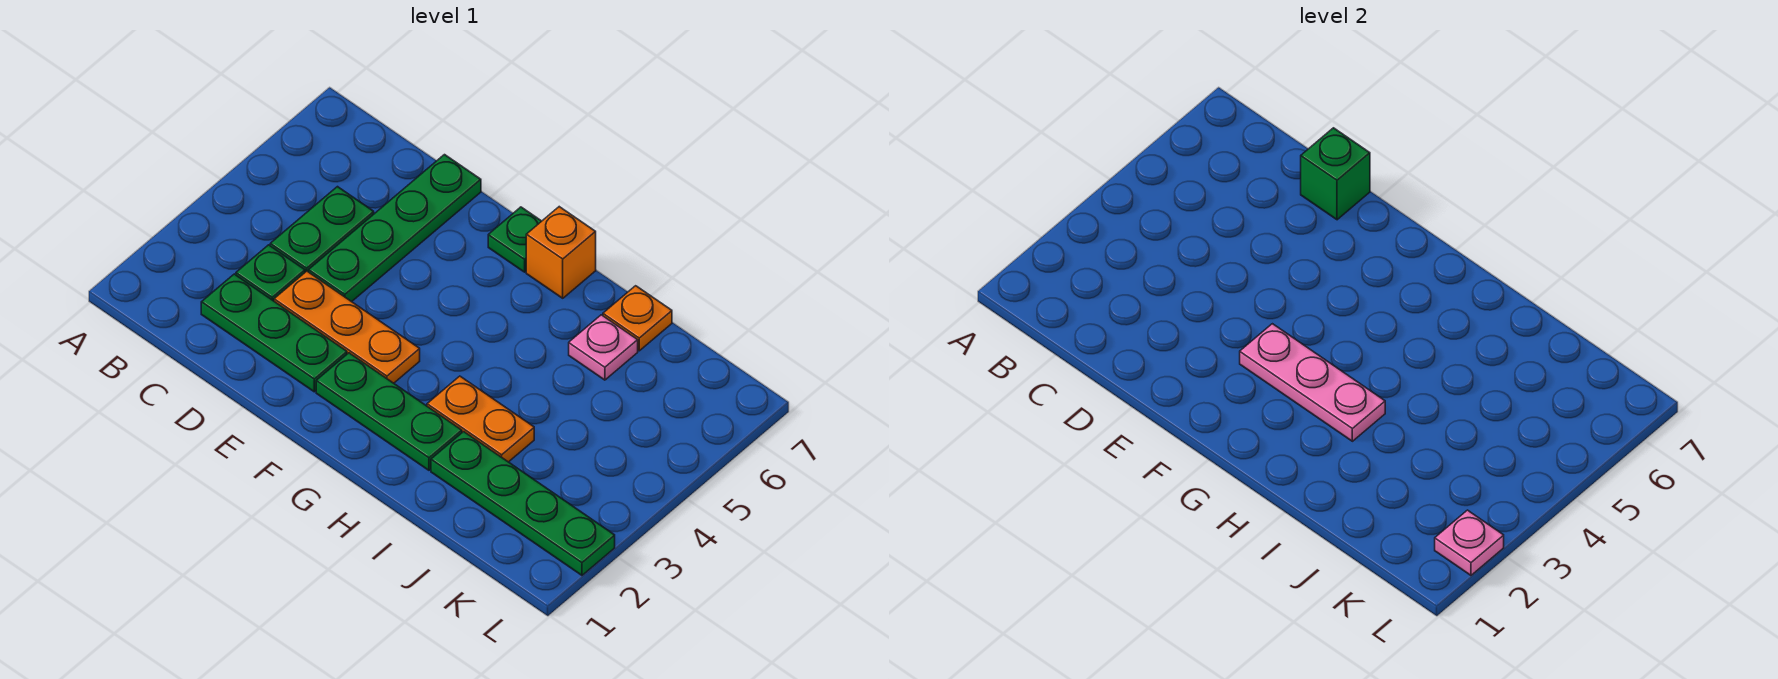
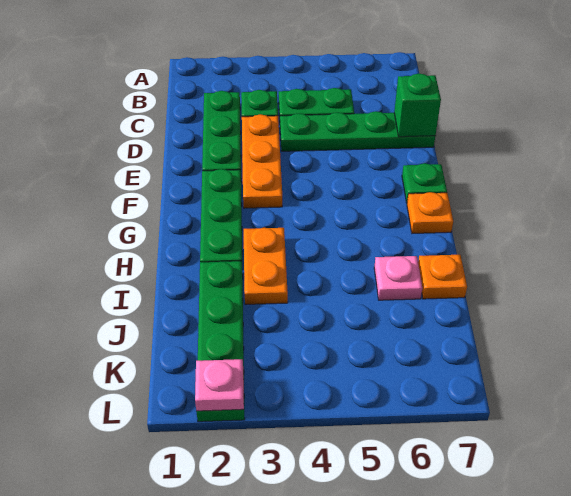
pink plate F3:H3 level 2 -> none
orange brick G7 level 1 -> orange plate G7 level 1

